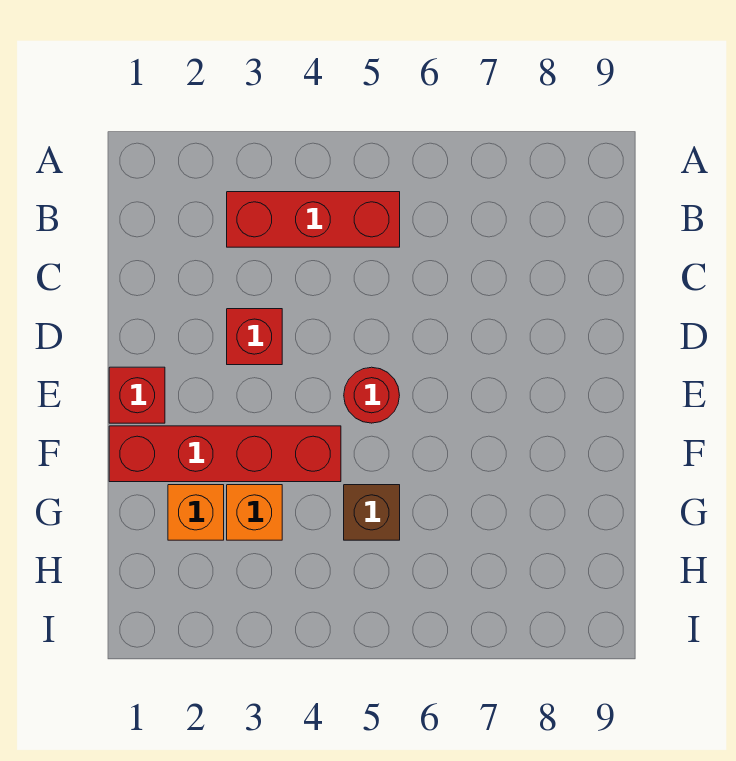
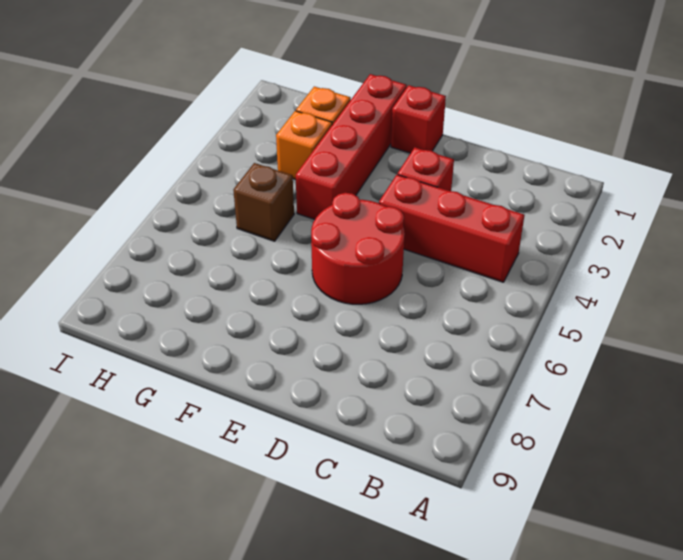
red brick B3:B5 level 1 -> red brick B4:D4 level 1
red round brick E5 level 1 -> red round brick D5:E6 level 1

